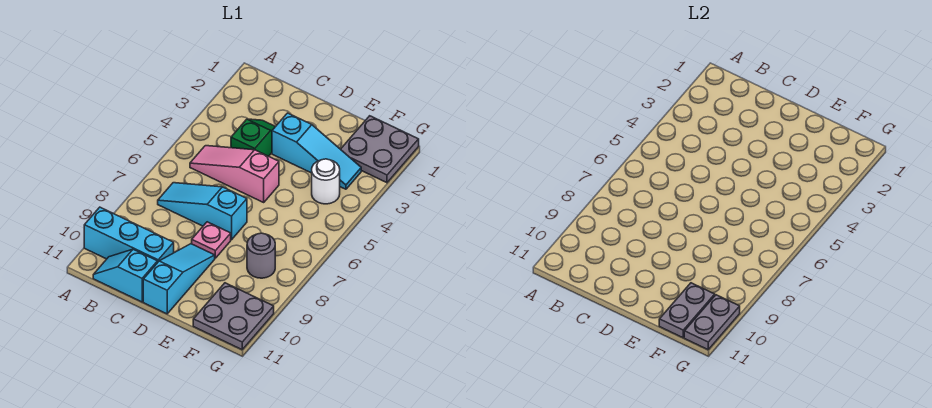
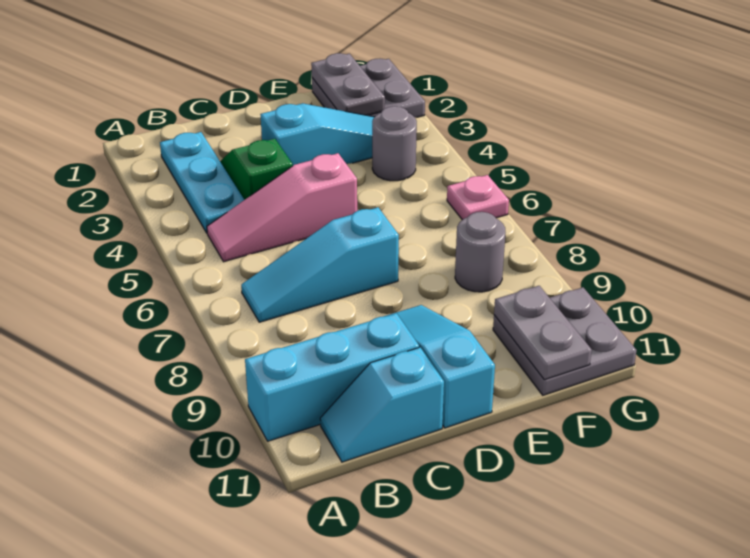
none -> cyan plate B2:B4 level 1
pink plate D8 level 1 -> pink plate G6 level 1
white round brick F4 level 1 -> grey round brick F4 level 1
grey plate G10:G11 level 2 -> grey plate F1:F2 level 2

